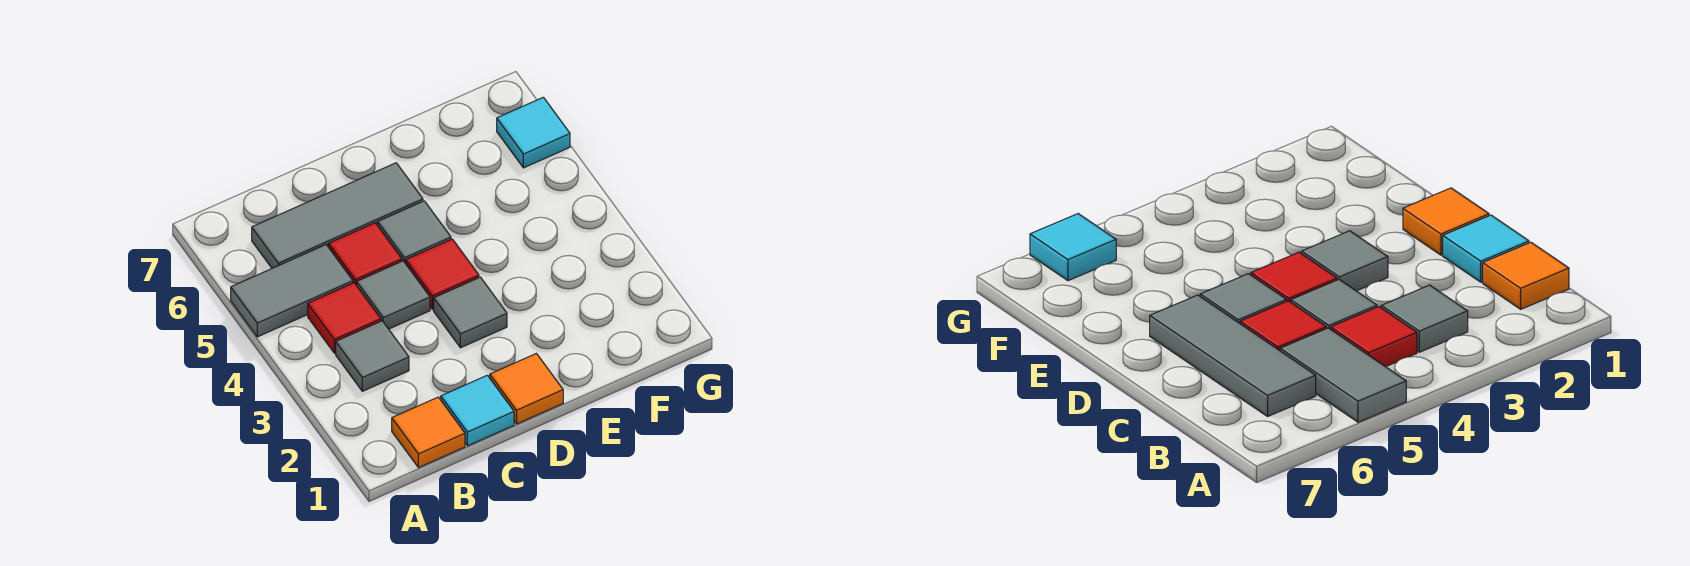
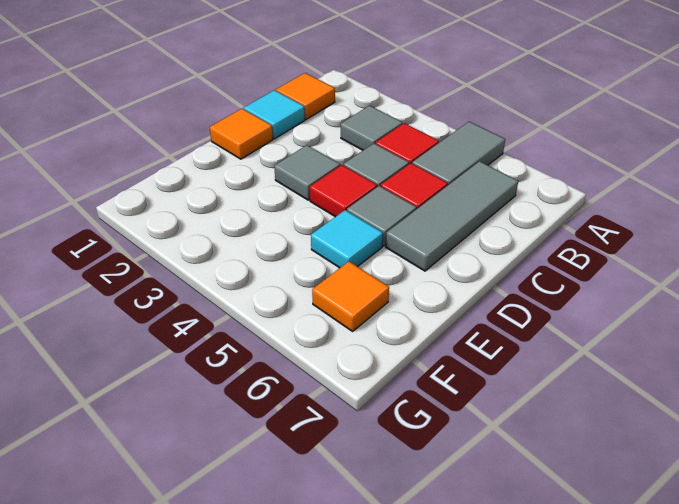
none -> orange tile F6 level 1
cyan tile G6 level 1 -> cyan tile E5 level 1

